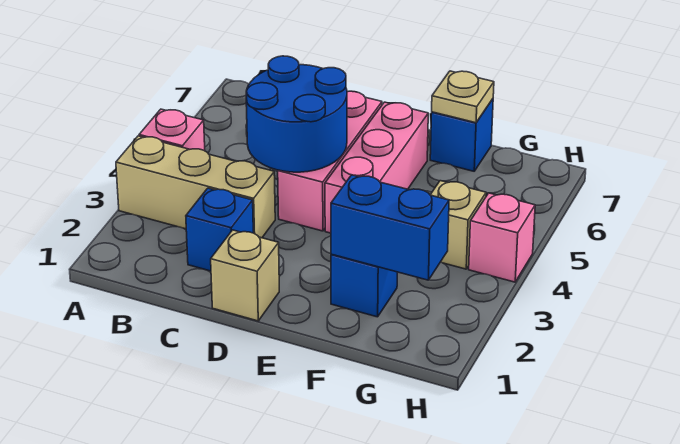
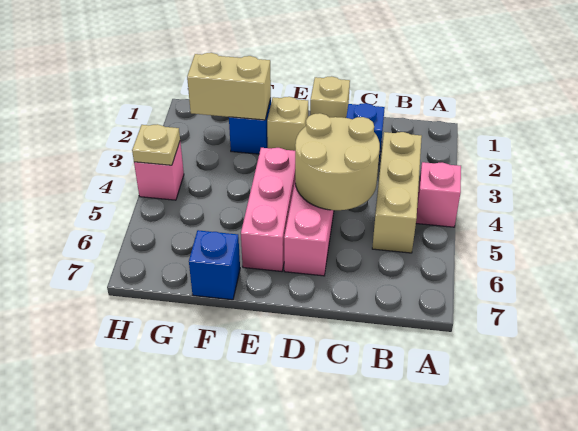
tan brick A3:C3 level 1 -> tan brick B3:B5 level 1
blue round brick C4:D5 level 2 -> tan round brick C4:D5 level 2
blue brick F2:G2 level 2 -> tan brick F2:G2 level 2
tan plate F7 level 2 -> tan plate H4 level 2
tan brick G4 level 1 -> tan brick E2 level 1

